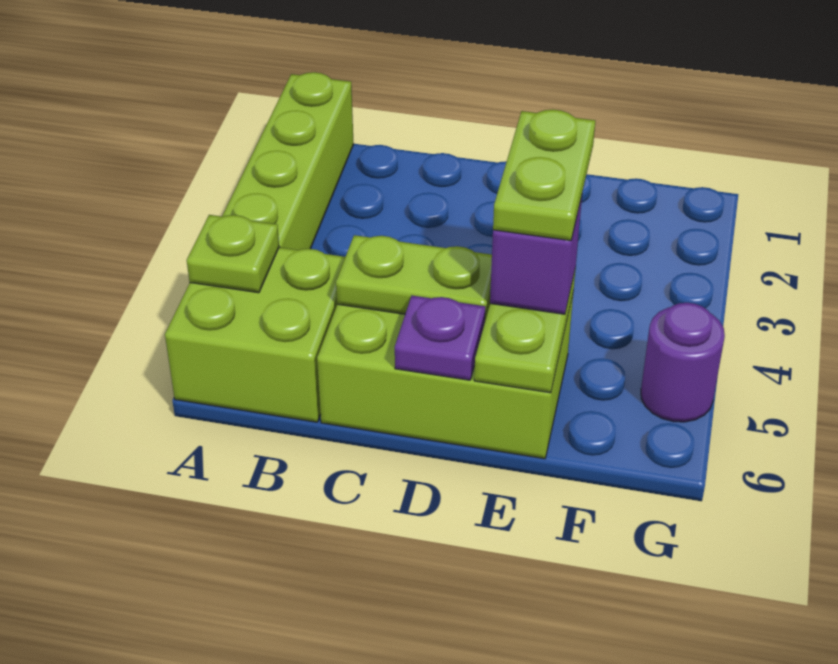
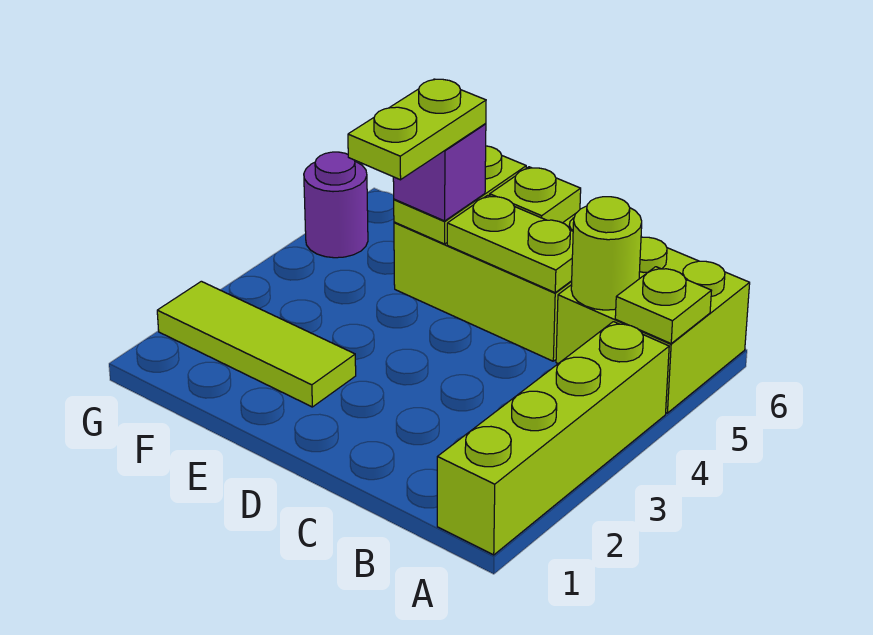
none -> lime round brick B5 level 2
purple plate D6 level 2 -> lime plate D6 level 2
none -> lime tile E2:G2 level 1

